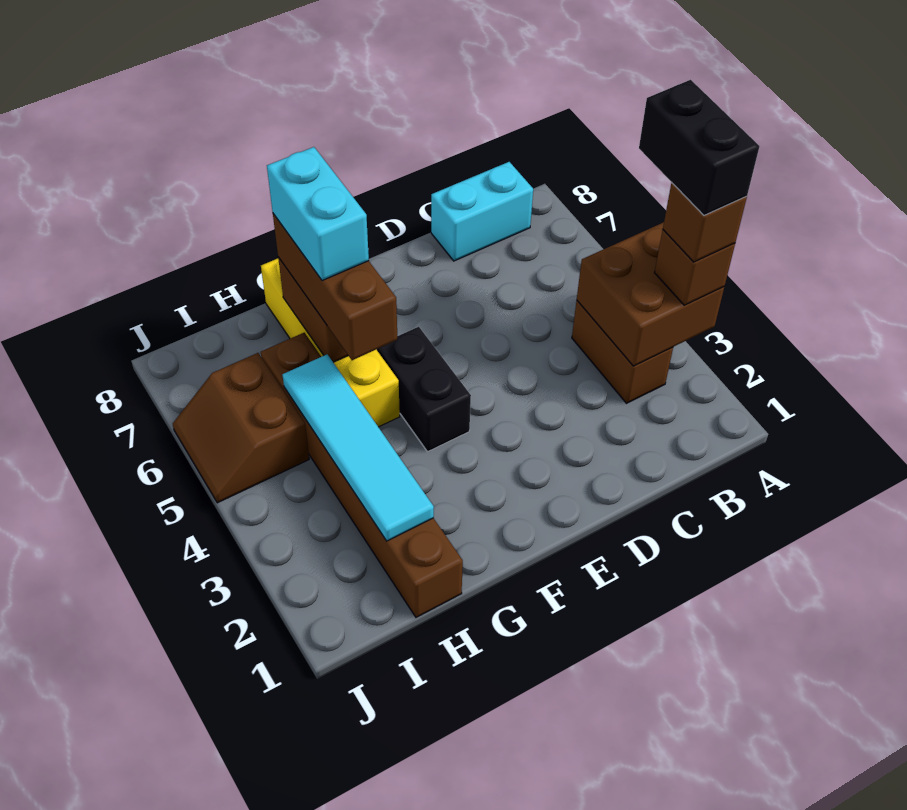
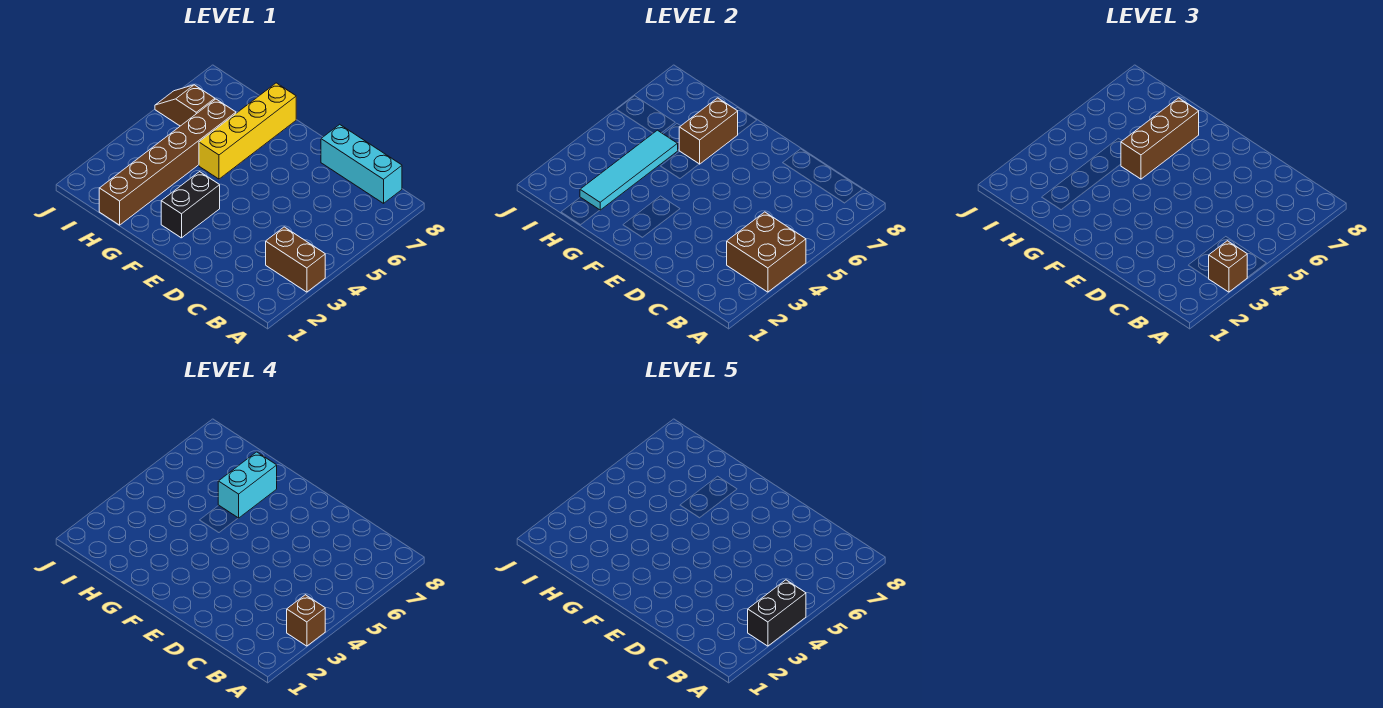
brown brick B3:B4 level 1 -> brown brick A3:B3 level 1
cyan brick B8:C8 level 1 -> cyan brick B8:D8 level 1
black brick F4:F5 level 1 -> black brick F2:F3 level 1
brown slope I5:J6 level 1 top I -> brown slope I6:J6 level 1 top I

